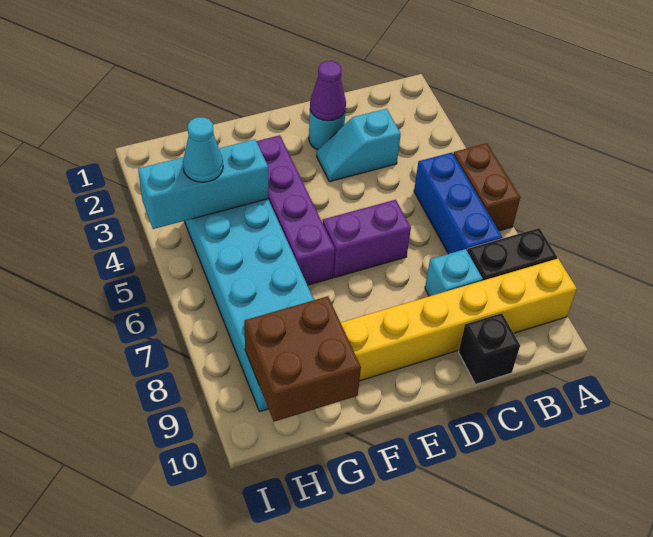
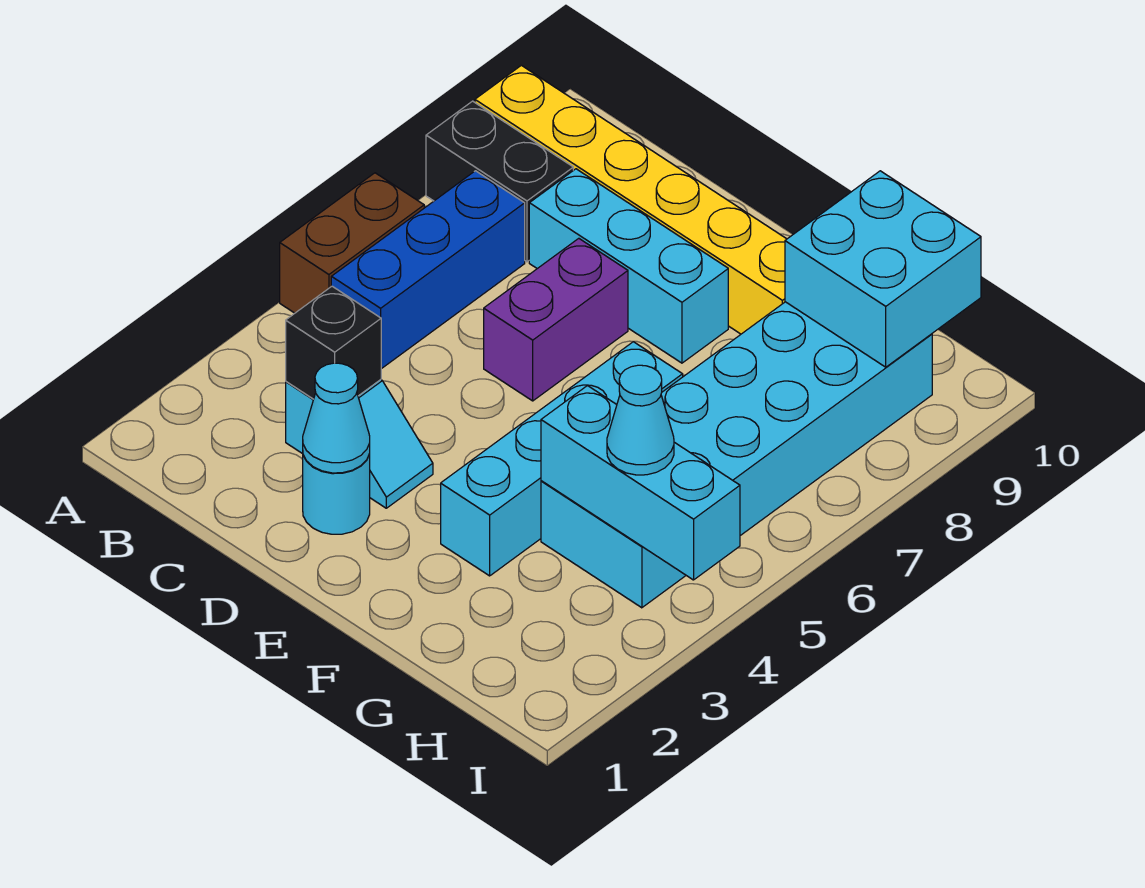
cyan brick C8 level 1 -> cyan brick C8:E8 level 1
black brick C10 level 1 -> black brick C3 level 2
purple cone D2 level 2 -> cyan cone D2 level 2
purple brick D6:E6 level 1 -> purple brick D6:D7 level 1
purple brick F3:F6 level 1 -> cyan brick F3:F6 level 1
brown brick G9:H10 level 2 -> cyan brick G9:H10 level 2

